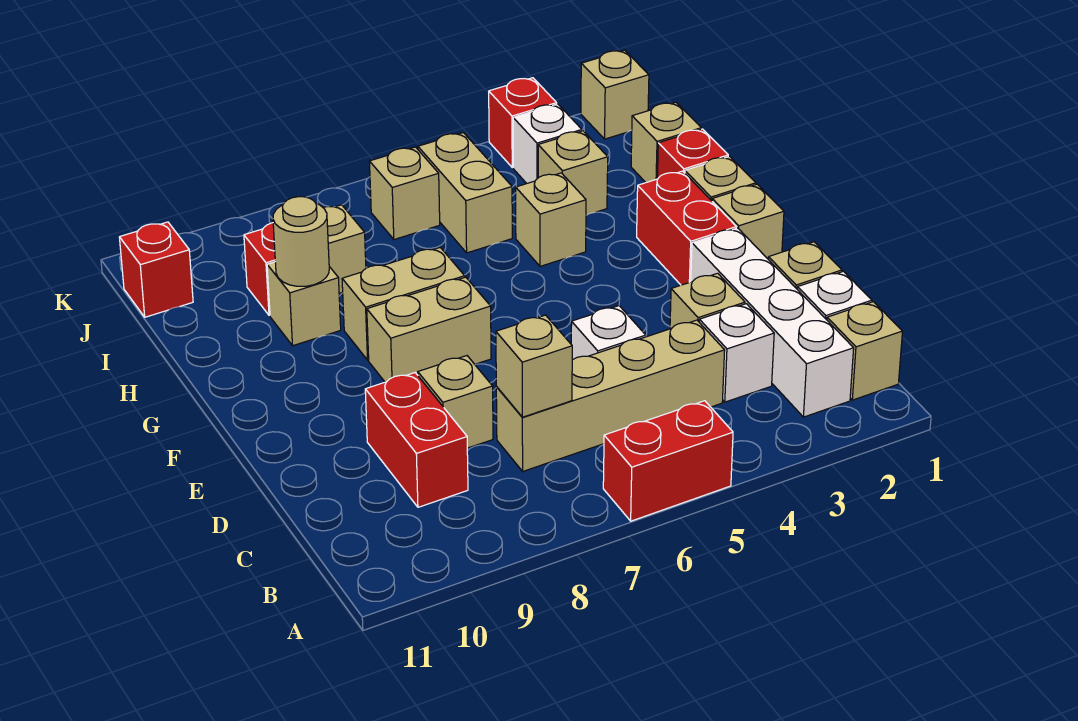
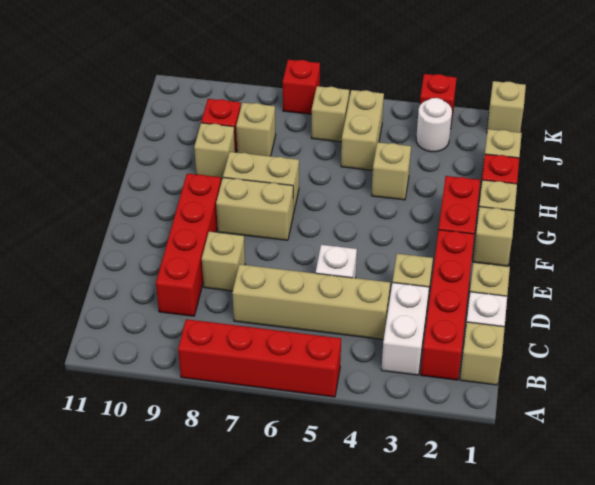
red brick A5:A6 level 1 -> red brick A5:A8 level 1
white brick B2:E2 level 1 -> red brick B2:E2 level 1
white brick C3 level 1 -> white brick B3:C3 level 1
tan brick C7 level 2 -> none
red brick C9:D9 level 1 -> red brick C9:F9 level 1
tan round brick H9 level 2 -> none
tan brick I3 level 1 -> none
white brick J3 level 1 -> white round brick J3 level 1
red brick J11 level 1 -> red brick K7 level 1

